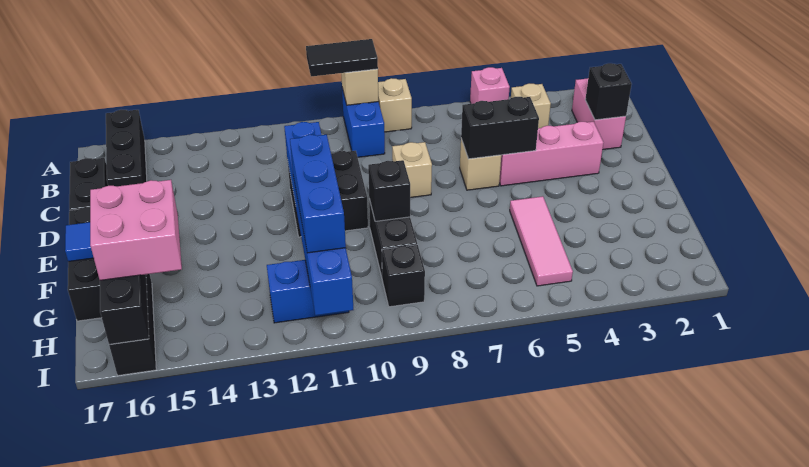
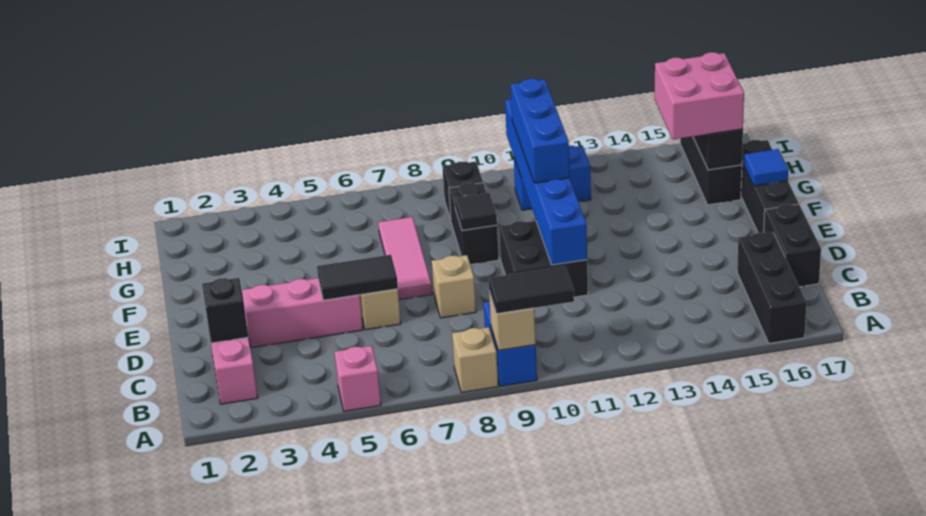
tan brick B4 level 1 -> none
black brick D5:D6 level 2 -> black tile D5:D6 level 2
pink tile F5:H5 level 1 -> pink tile E7:G7 level 1
black brick F9 level 2 -> black tile F9 level 2

